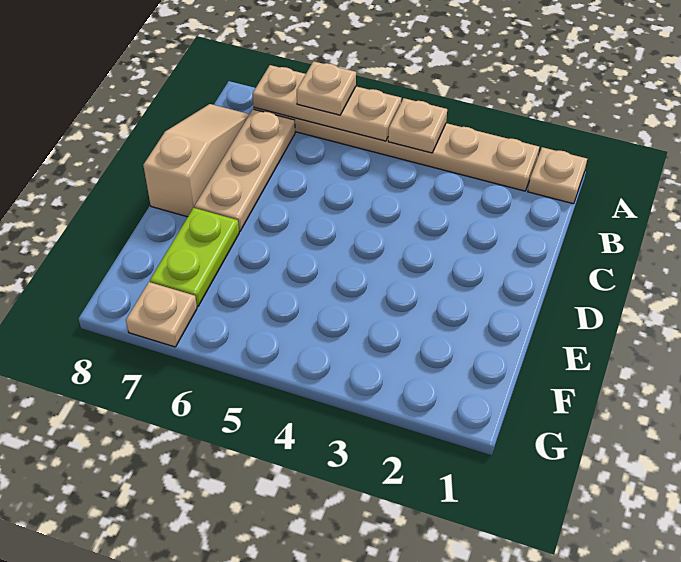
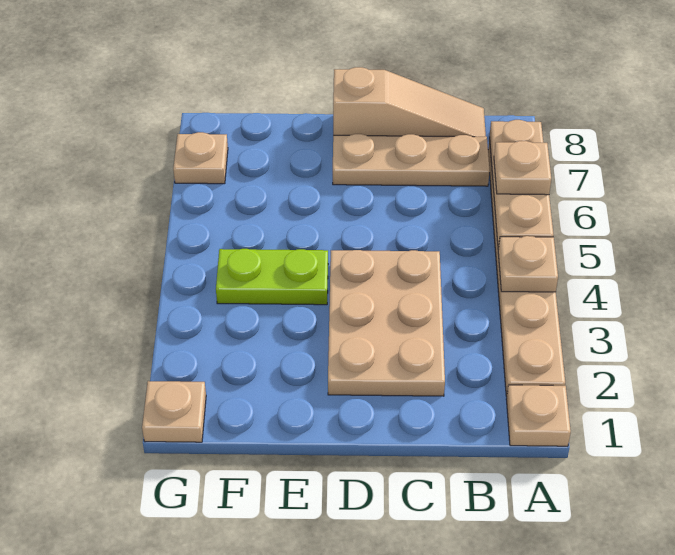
none -> tan plate C2:D4 level 1
lime plate E7:F7 level 1 -> lime plate E4:F4 level 1
none -> tan plate G1 level 1

